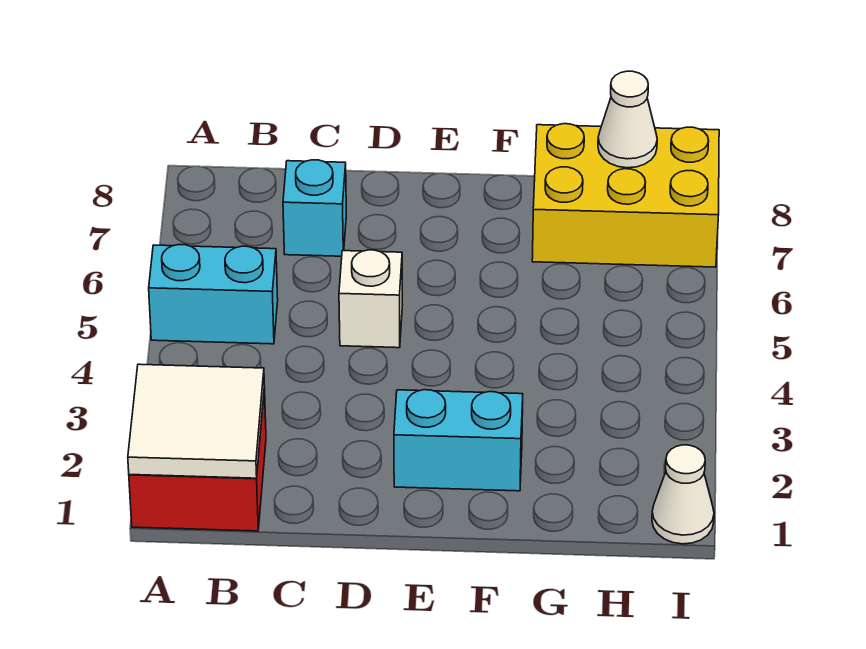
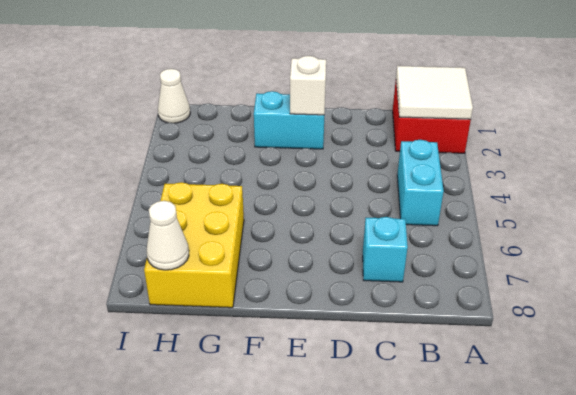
cyan brick A5:B5 level 1 -> cyan brick B4:B5 level 1
white brick D5 level 1 -> white brick E2 level 2
yellow brick G7:I8 level 1 -> yellow brick G6:H8 level 1

